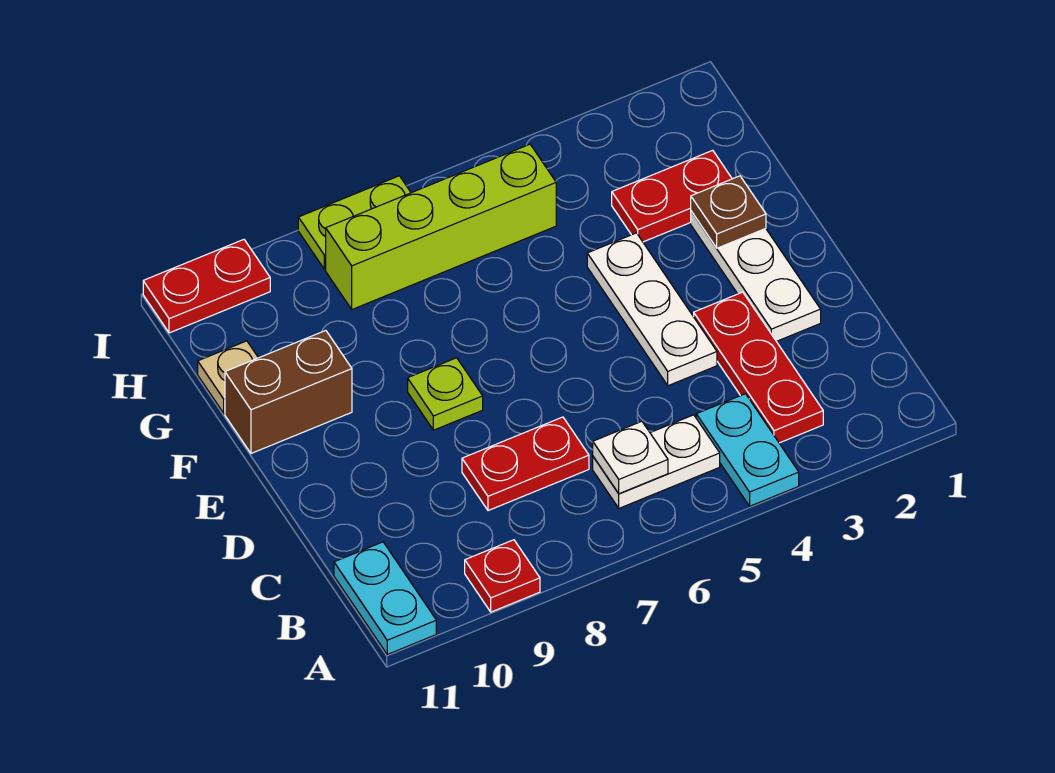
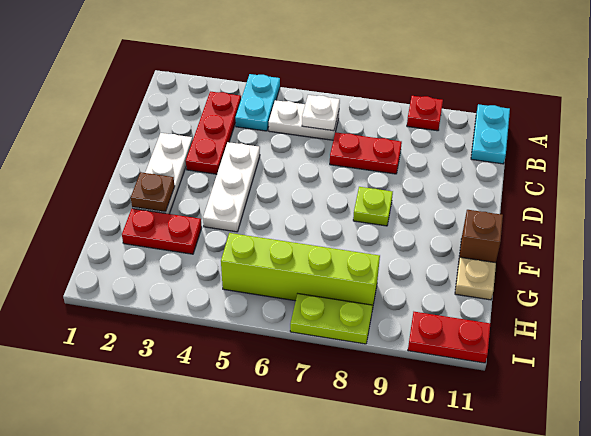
brown brick F10:F11 level 1 -> brown brick F11 level 1

